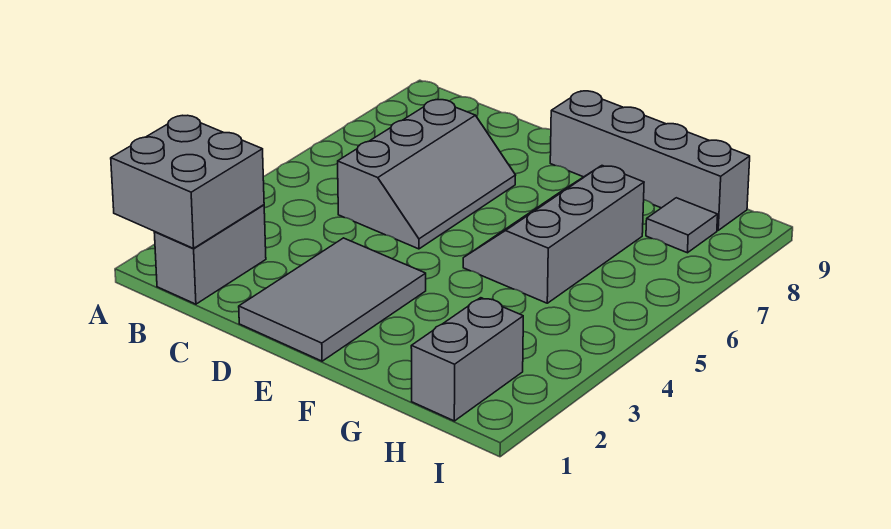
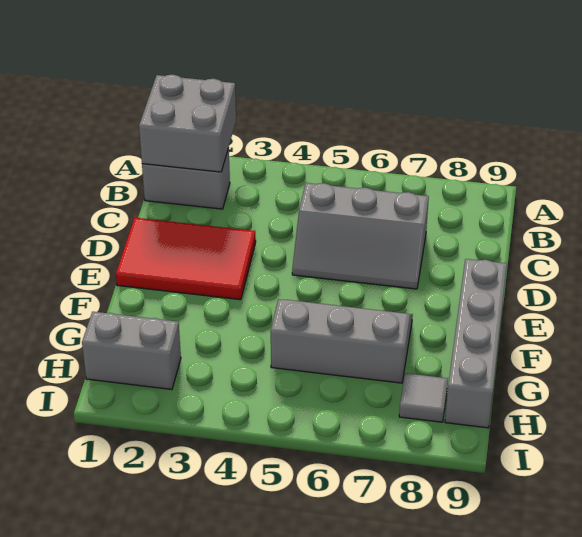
grey tile D1:E3 level 1 -> red tile D1:E3 level 1

